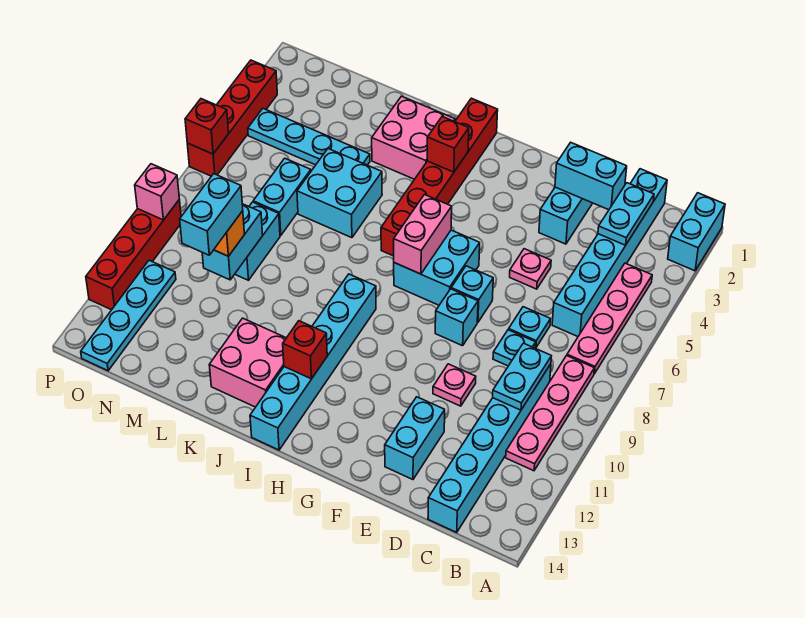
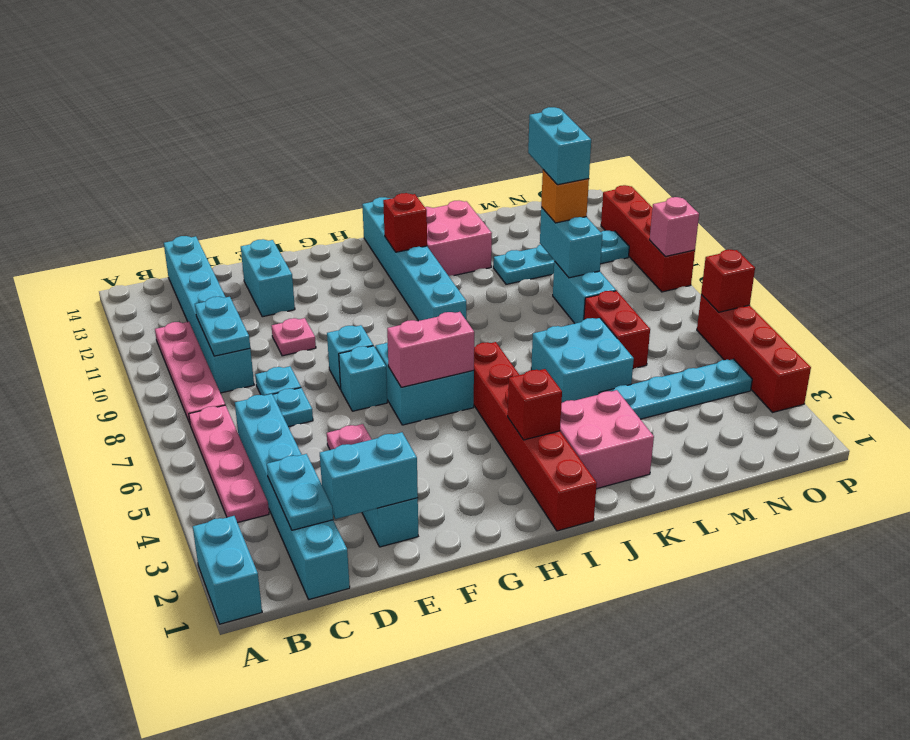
pink brick H6:H7 level 2 -> pink brick G6:H6 level 2
cyan brick M6:M7 level 1 -> red brick M6:M7 level 1
cyan plate O11:O14 level 1 -> cyan plate L11:O11 level 1

